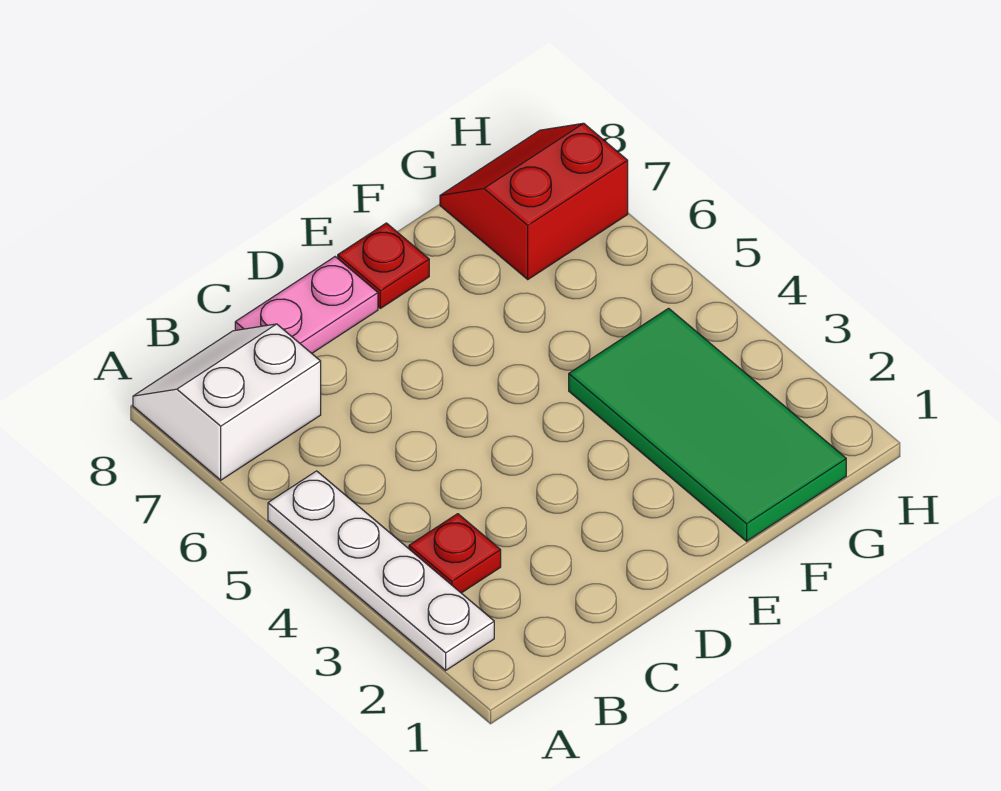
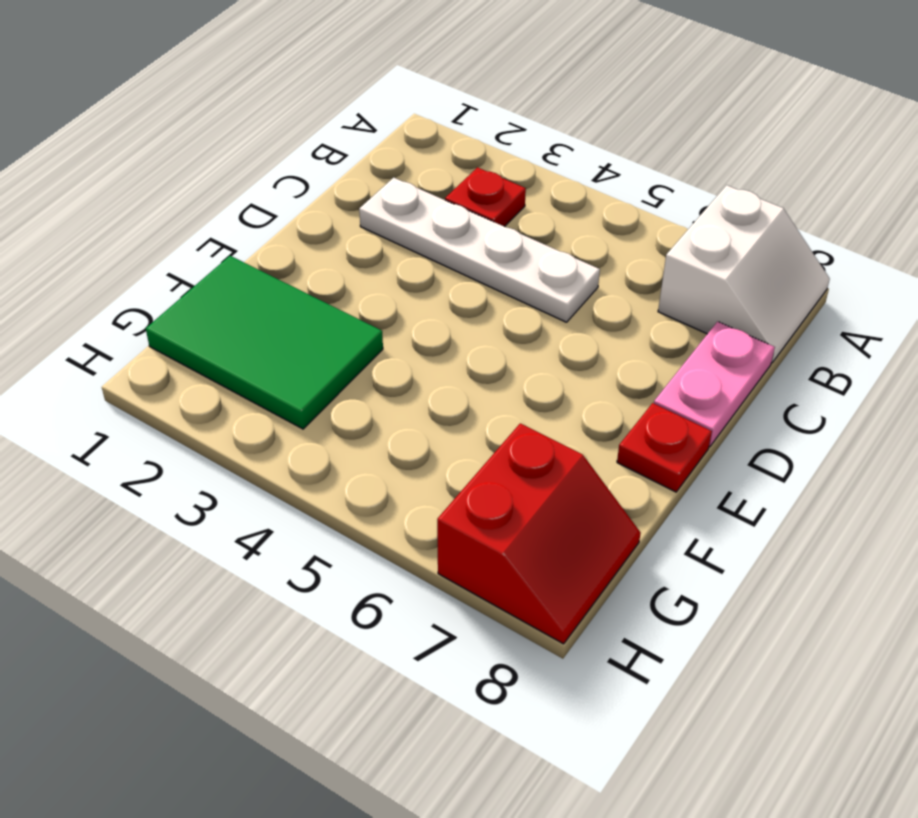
white plate A2:A5 level 1 -> white plate C2:C5 level 1
green tile F1:G4 level 1 -> green tile F1:G3 level 1

